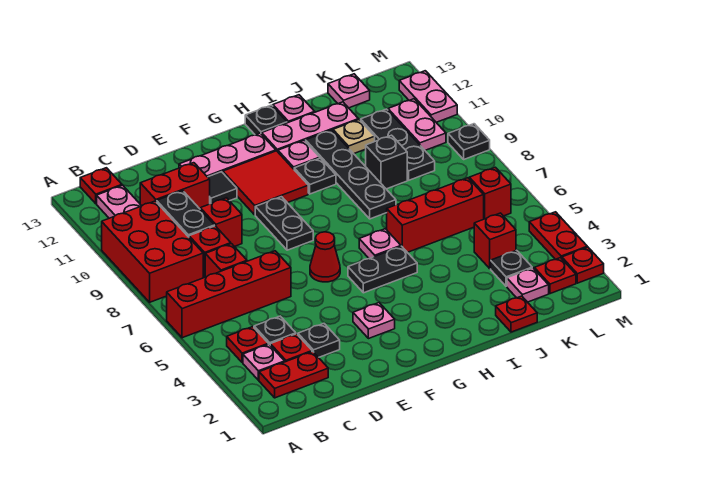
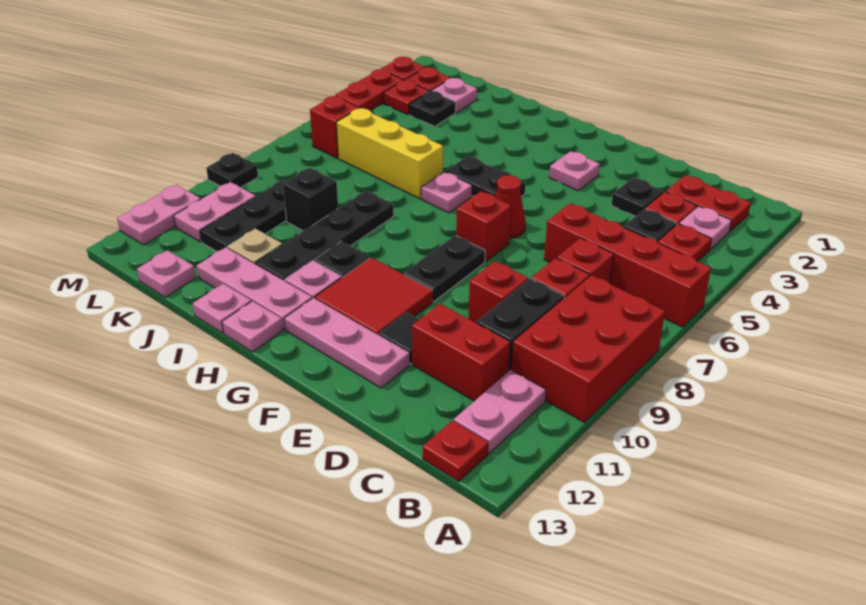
black plate H13 level 1 -> pink plate H13 level 1
red brick I6:K6 level 1 -> yellow brick I6:K6 level 1
red plate J1 level 1 -> red plate L3 level 1
red brick K4 level 1 -> red brick F7 level 1

